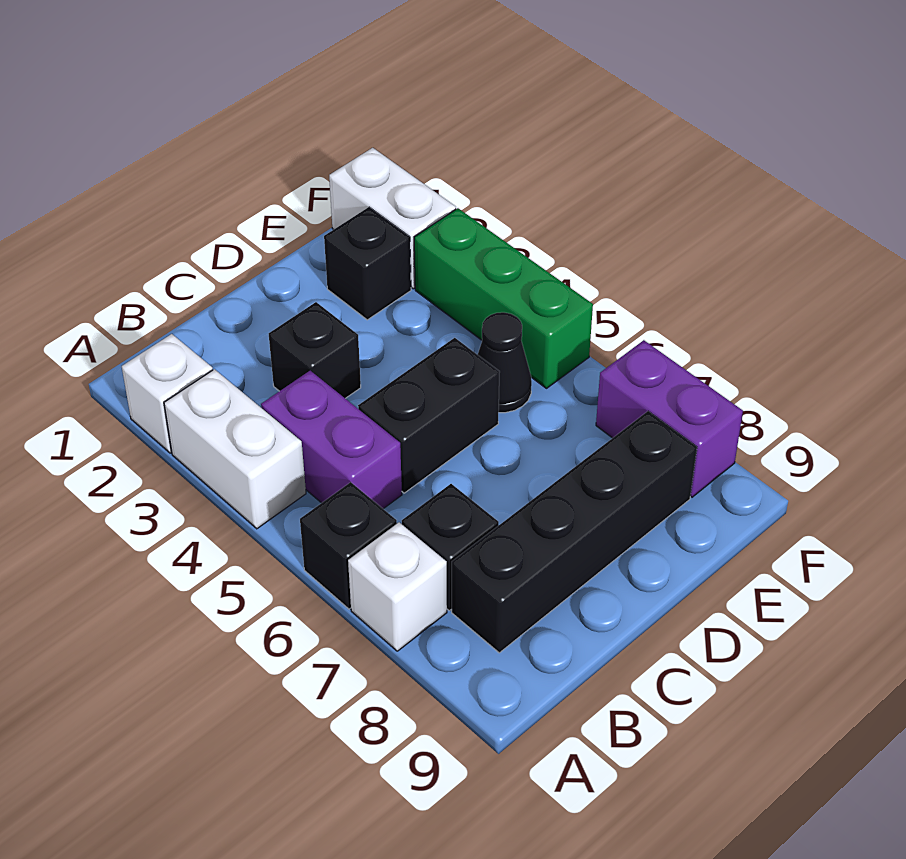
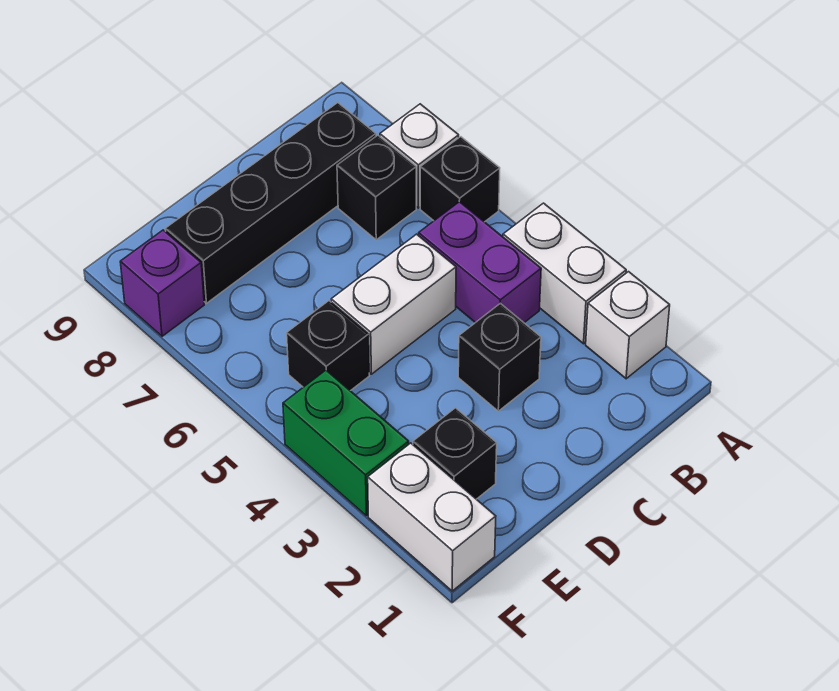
black brick C5:D5 level 1 -> white brick C5:D5 level 1
black cone E5 level 1 -> black brick E5 level 1
green brick F3:F5 level 1 -> green brick F3:F4 level 1
purple brick F7:F8 level 1 -> purple brick F8 level 1

